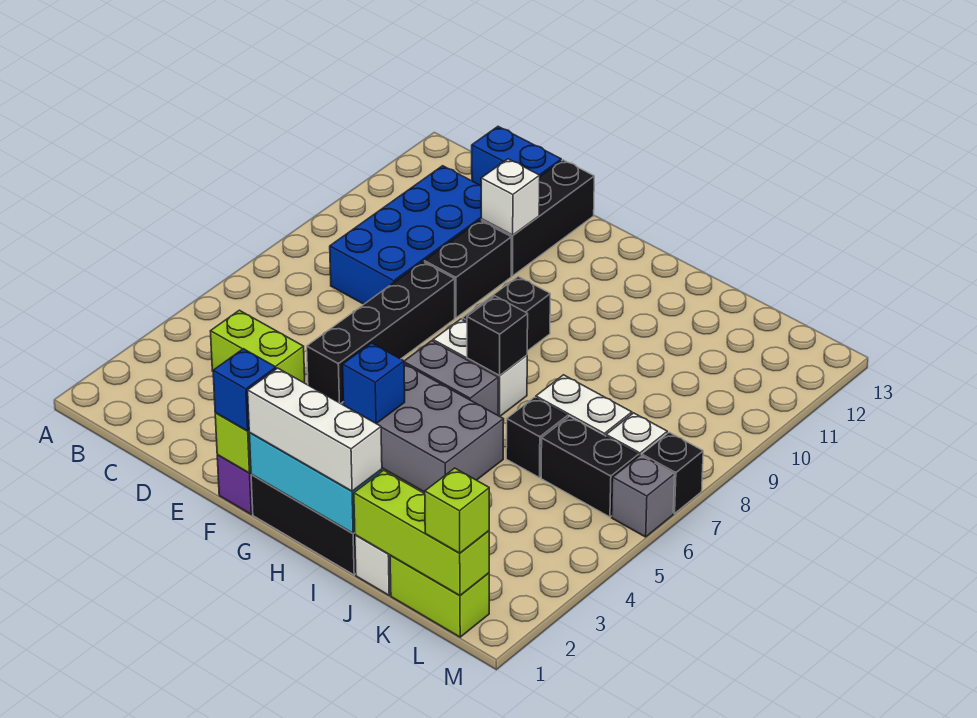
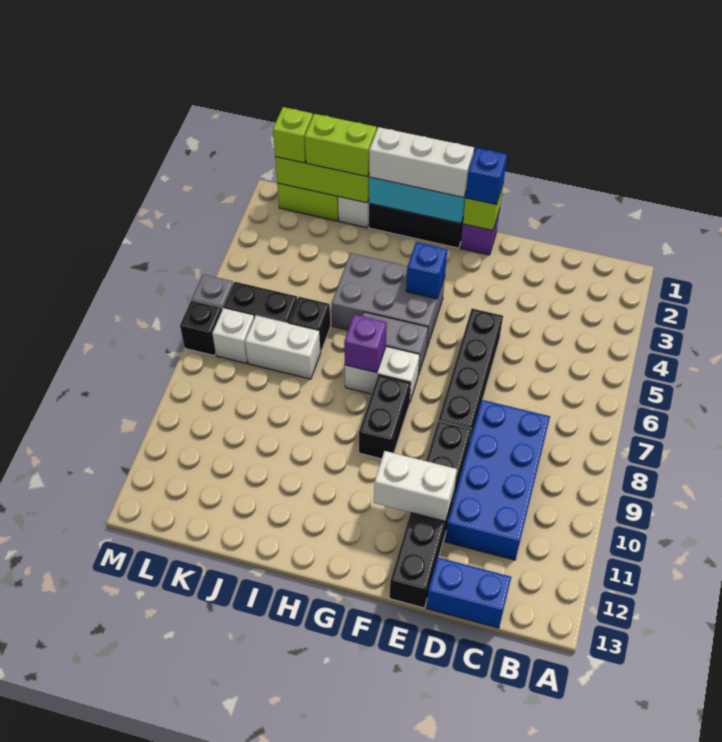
lime brick C4:D4 level 1 -> lime brick J1:K1 level 3
white brick E11 level 2 -> white brick E11:F11 level 2
black brick H7 level 2 -> purple brick H7 level 2

